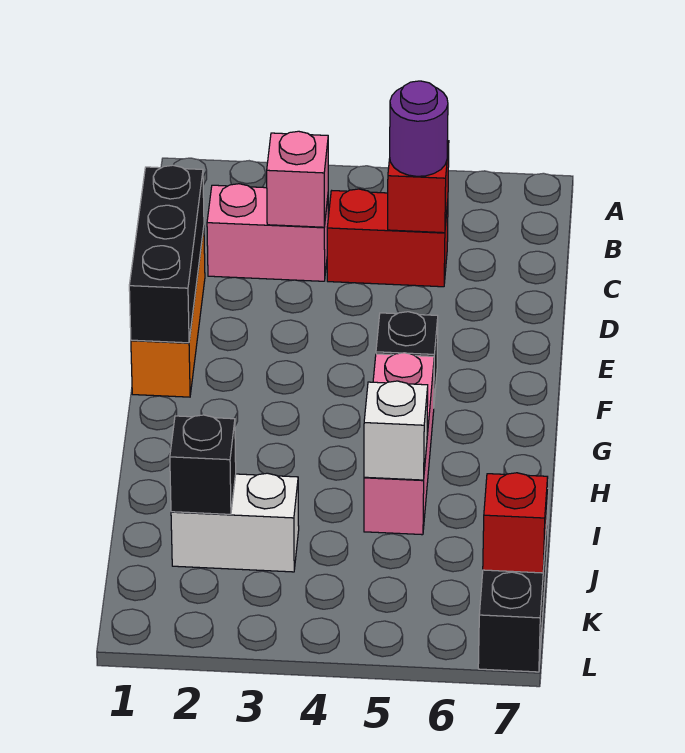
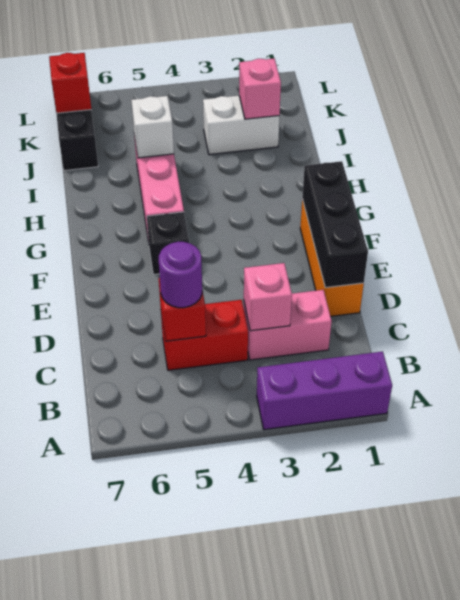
none -> purple brick A1:A3 level 1
black brick J2 level 2 -> pink brick J2 level 2

